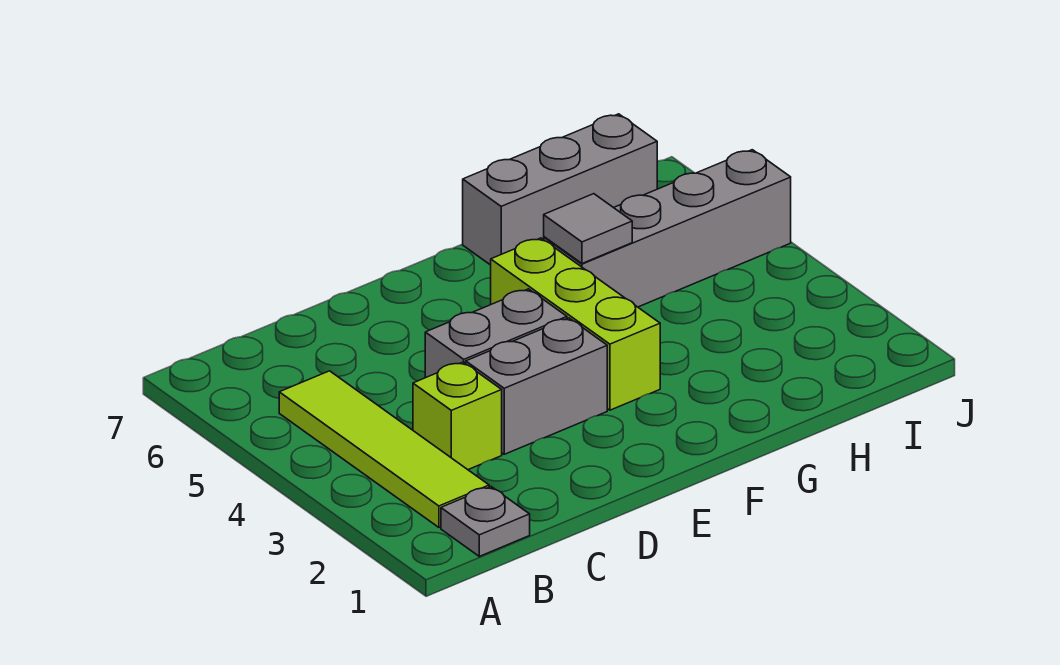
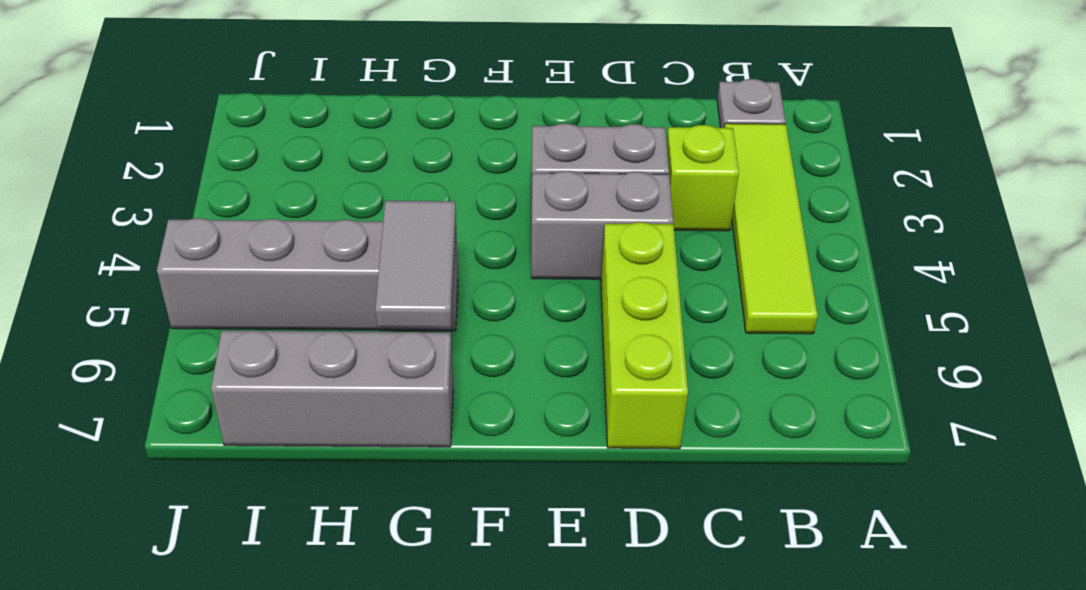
lime brick F3:F5 level 1 -> lime brick D5:D7 level 1
grey tile G5 level 2 -> grey tile G5:G6 level 2

